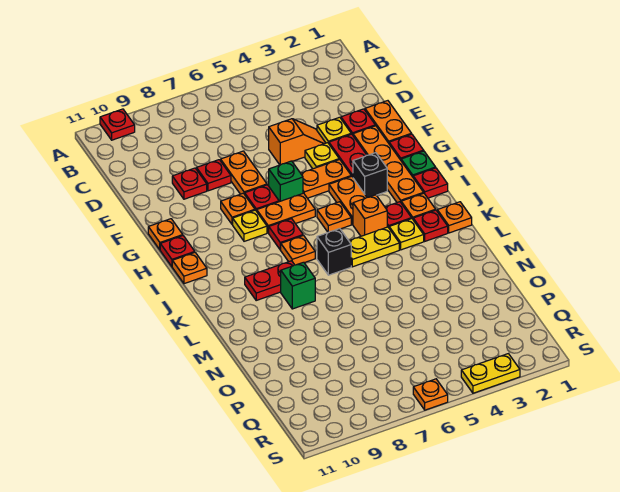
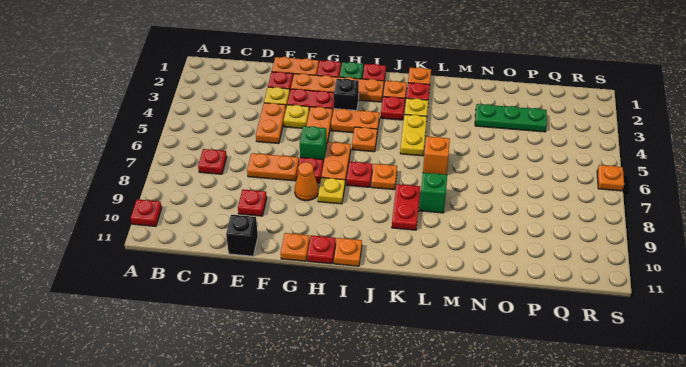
orange slope E4:E5 level 1 top 5 -> orange plate E4:E5 level 1
red plate E8 level 1 -> red plate C7 level 1
orange plate G8 level 1 -> orange cone G8 level 1
orange brick J4 level 1 -> orange brick L6 level 1
black brick K6 level 1 -> black brick E11 level 1
none -> green plate N3:P3 level 1
yellow plate S3:S4 level 1 -> none

